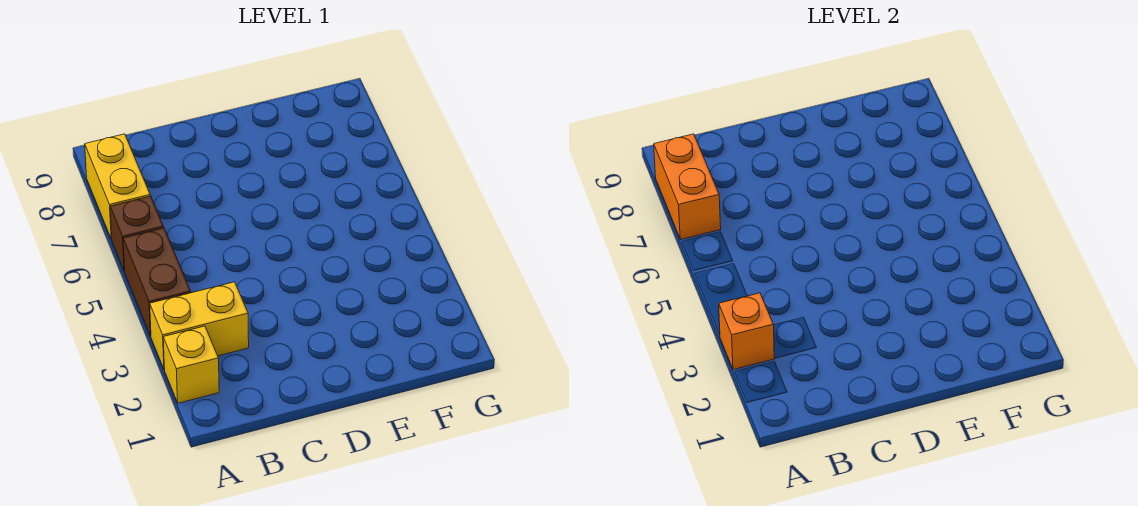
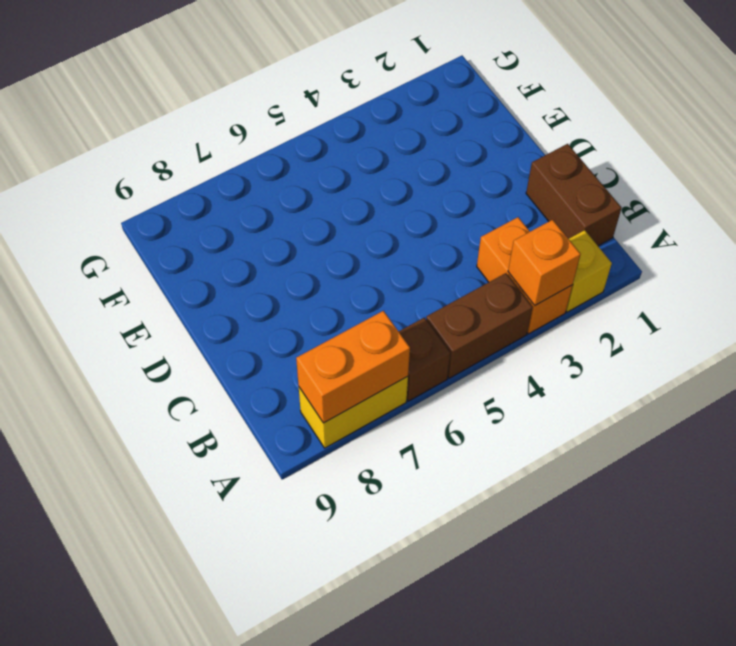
yellow brick A3:B3 level 1 -> orange brick A3:B3 level 1
none -> brown brick B1:C1 level 1

